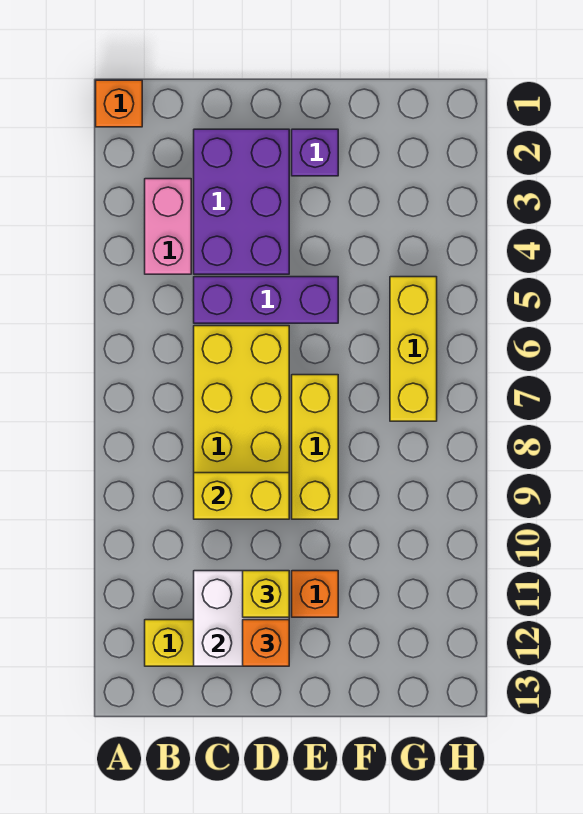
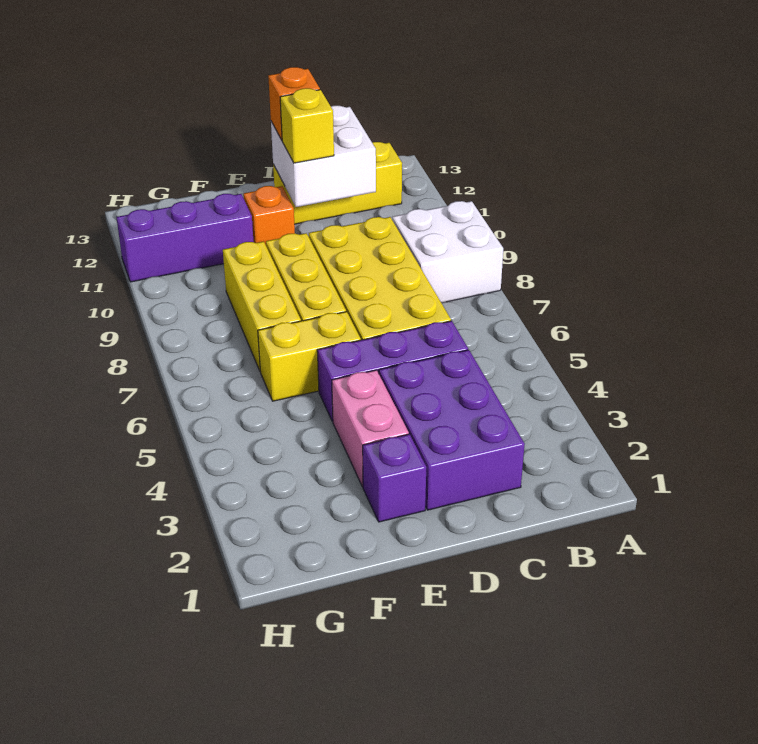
orange brick A1 level 1 -> none
none -> white brick A8:B9 level 1
pink brick B3:B4 level 1 -> pink brick E3:E4 level 1
yellow brick C9:D9 level 2 -> yellow brick E6:F6 level 1
none -> purple brick F11:H11 level 1
yellow brick G5:G7 level 1 -> yellow brick F7:F9 level 1

